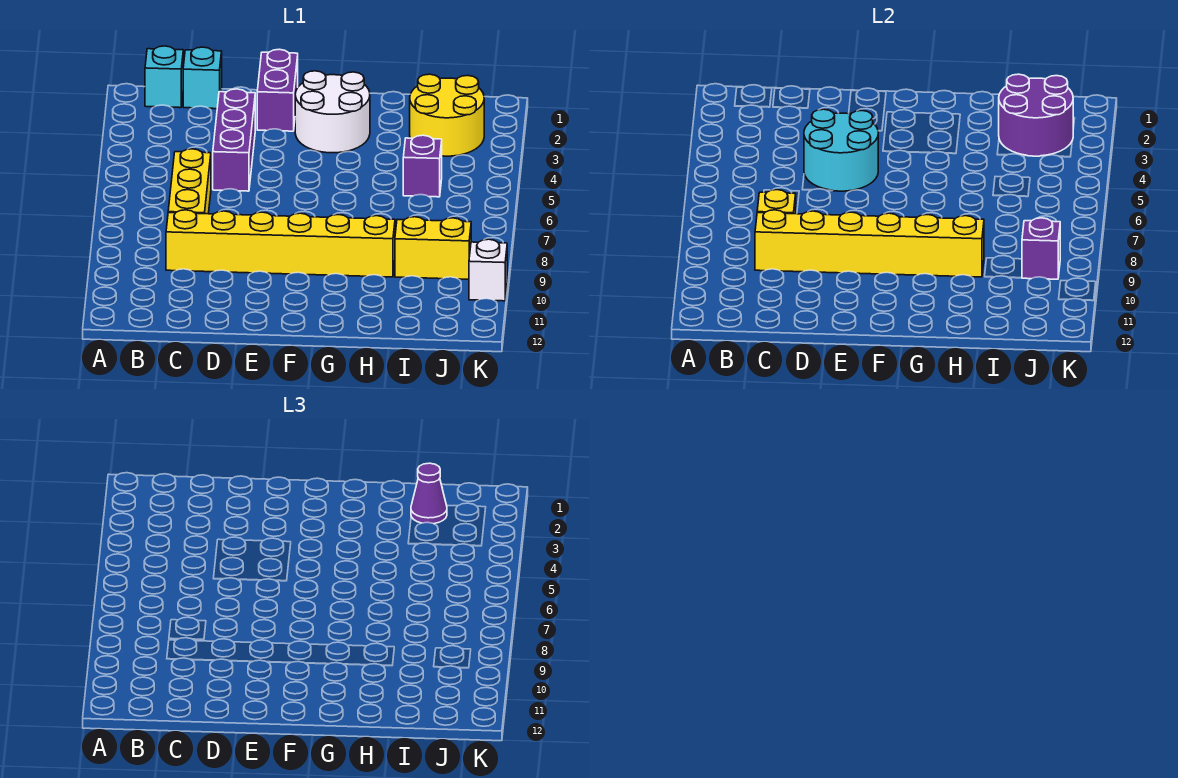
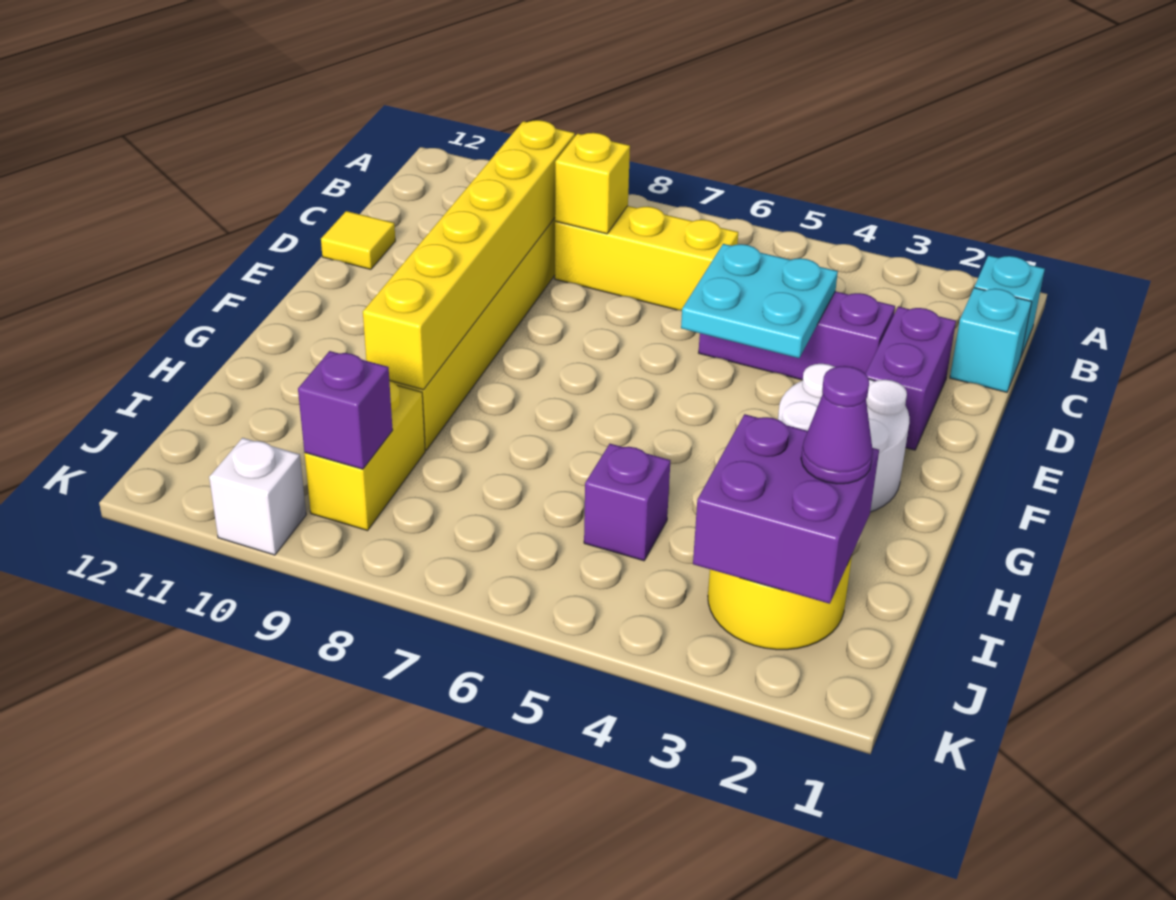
cyan round brick D4:E5 level 2 -> cyan plate D4:E5 level 2
none -> yellow tile D12 level 1
purple brick E1:E2 level 1 -> purple brick D2:E2 level 1
purple round brick I2:J3 level 2 -> purple brick I2:J3 level 2

